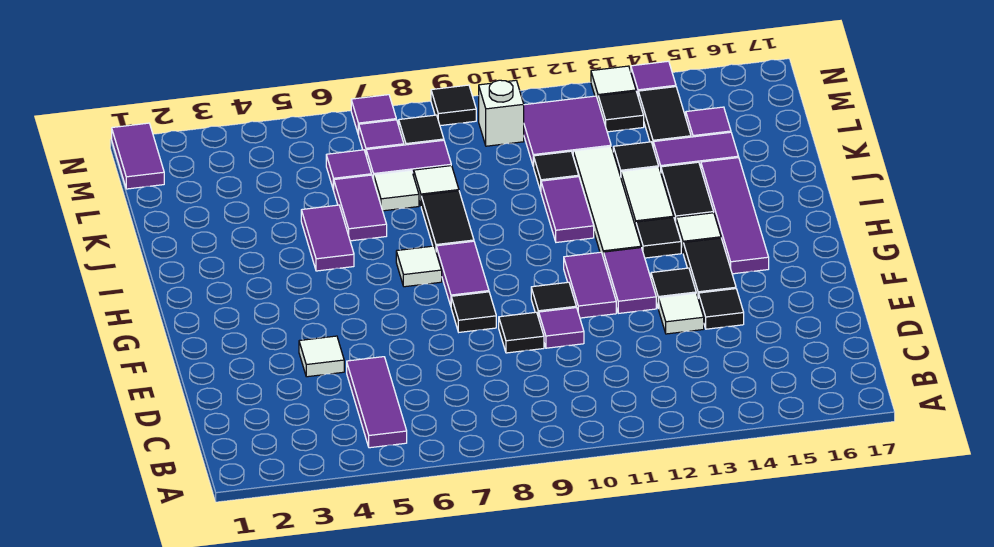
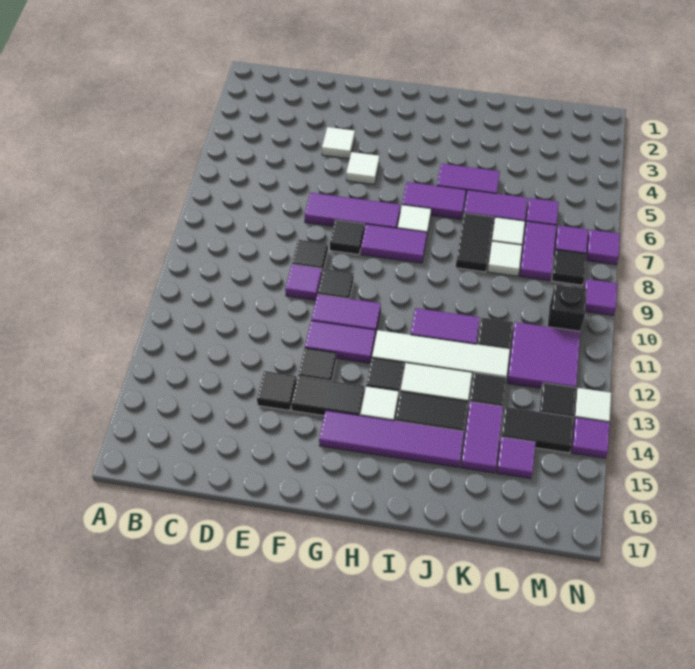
purple tile B5:D5 level 1 -> purple tile E7:G7 level 1
white tile E13 level 1 -> white tile F5 level 1
black tile I8:J8 level 1 -> black tile J7:J8 level 1
purple tile M1:N1 level 1 -> purple tile H6:I6 level 1
white brick M10 level 1 -> black brick M10 level 1
black tile N9 level 1 -> purple tile N9 level 1

